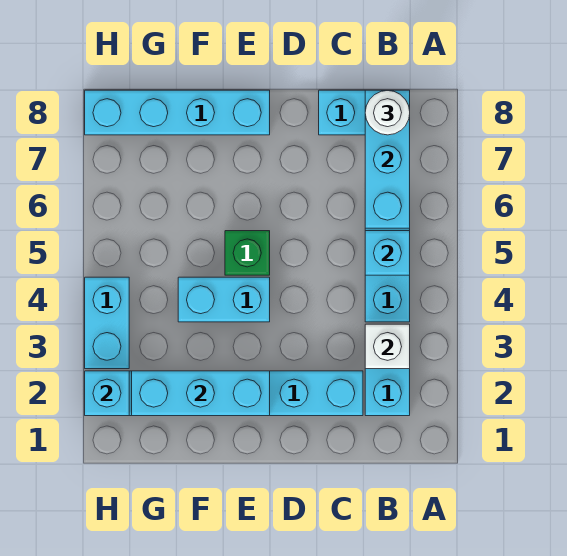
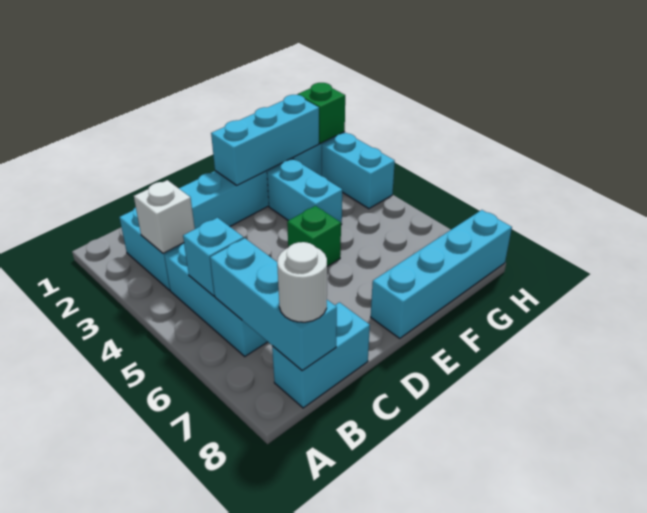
cyan brick E4:F4 level 1 -> cyan brick F3:F4 level 1
cyan brick H2 level 2 -> green brick H2 level 2

